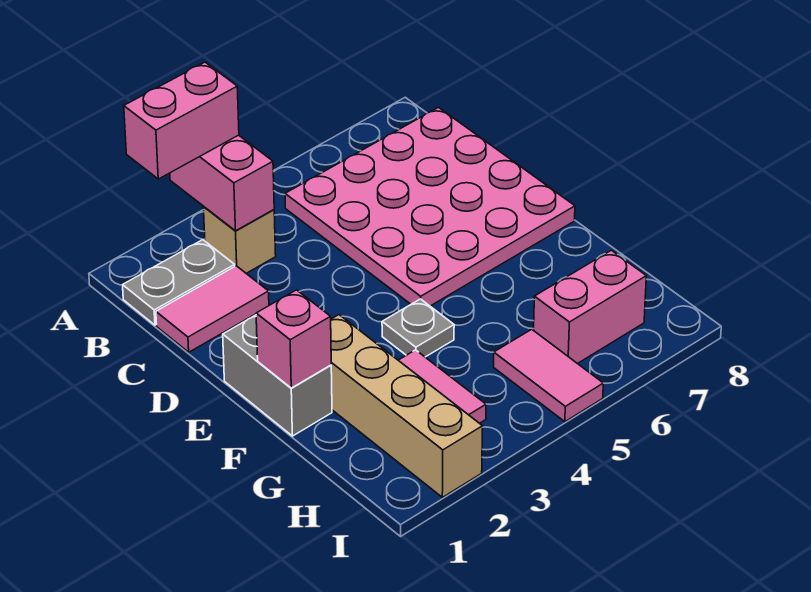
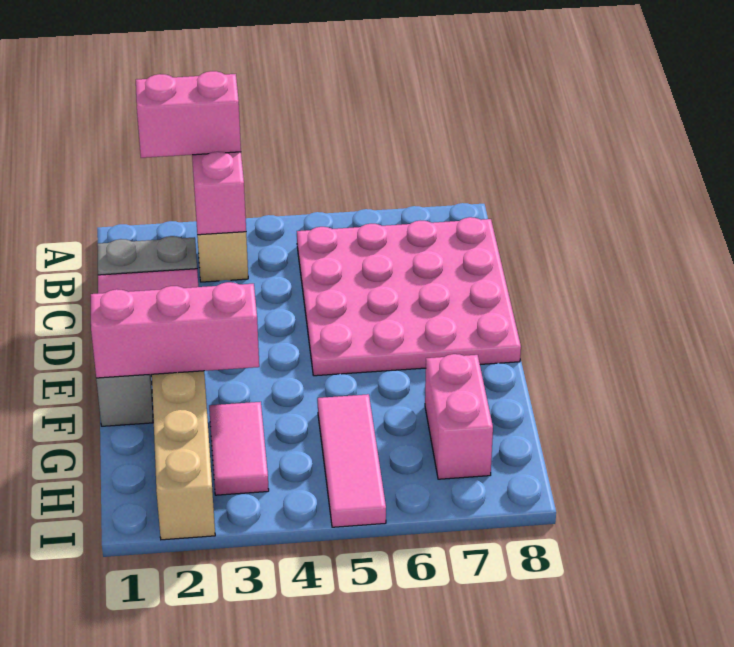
pink brick F1 level 2 -> pink brick F1:F3 level 2
grey plate F4 level 1 -> none
pink tile H5:I5 level 1 -> pink tile G5:I5 level 1
pink brick H6:H7 level 1 -> pink brick G7:H7 level 1

